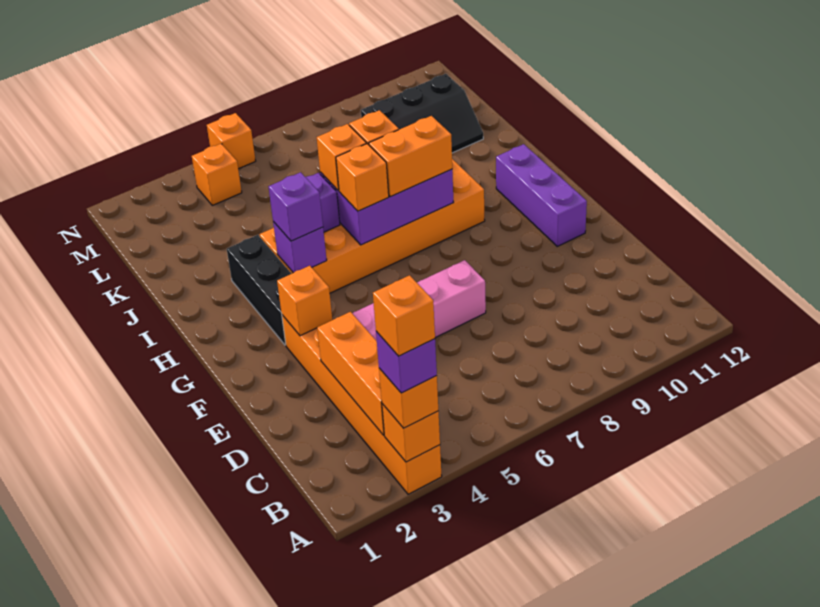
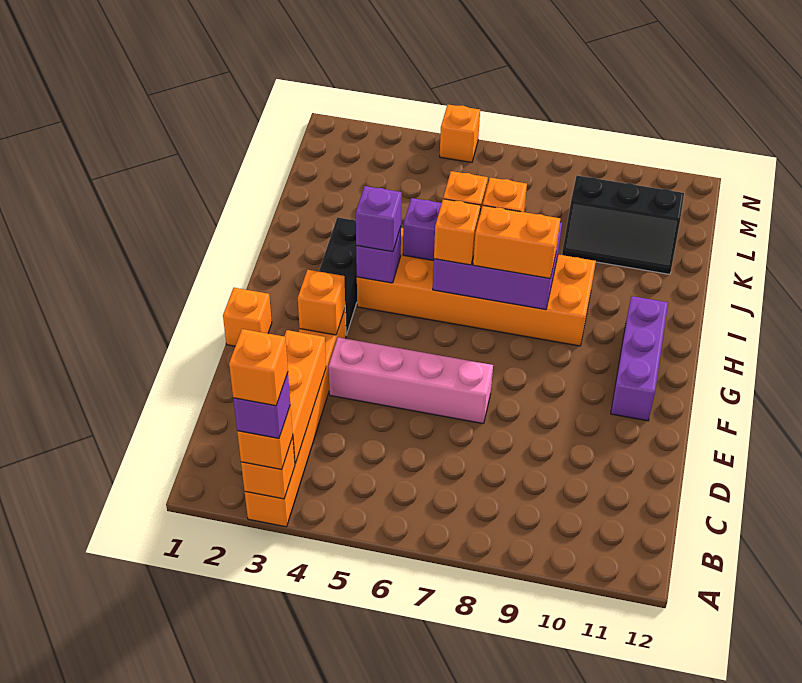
orange brick M4 level 1 -> orange brick F1 level 1

